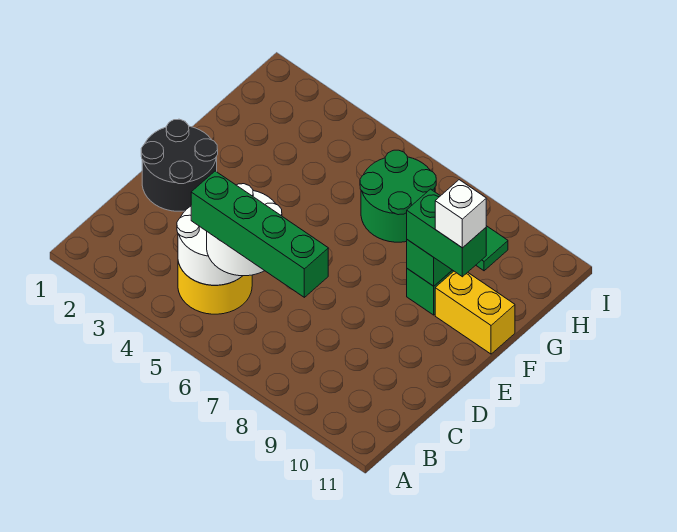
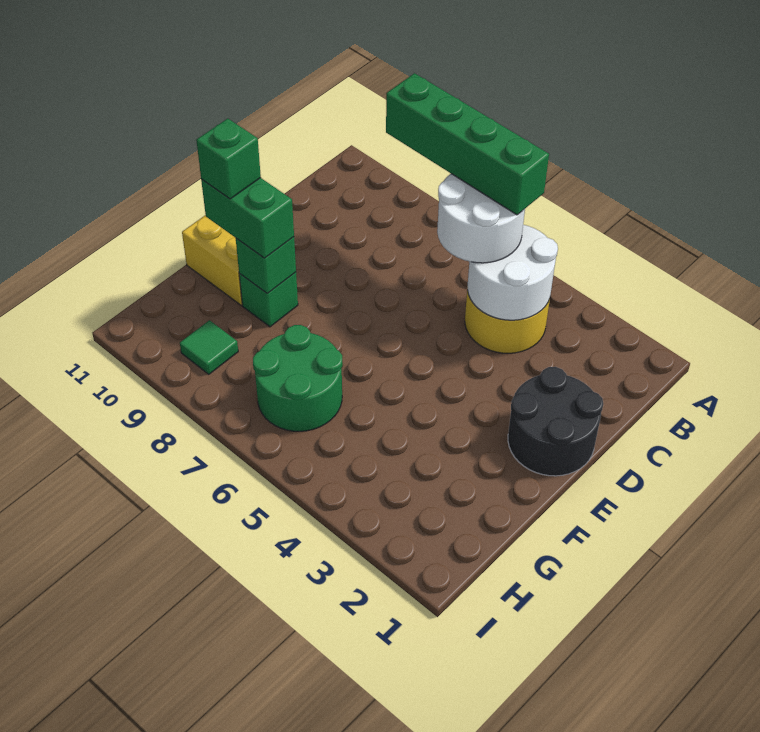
white brick F10 level 4 -> green brick F10 level 4

